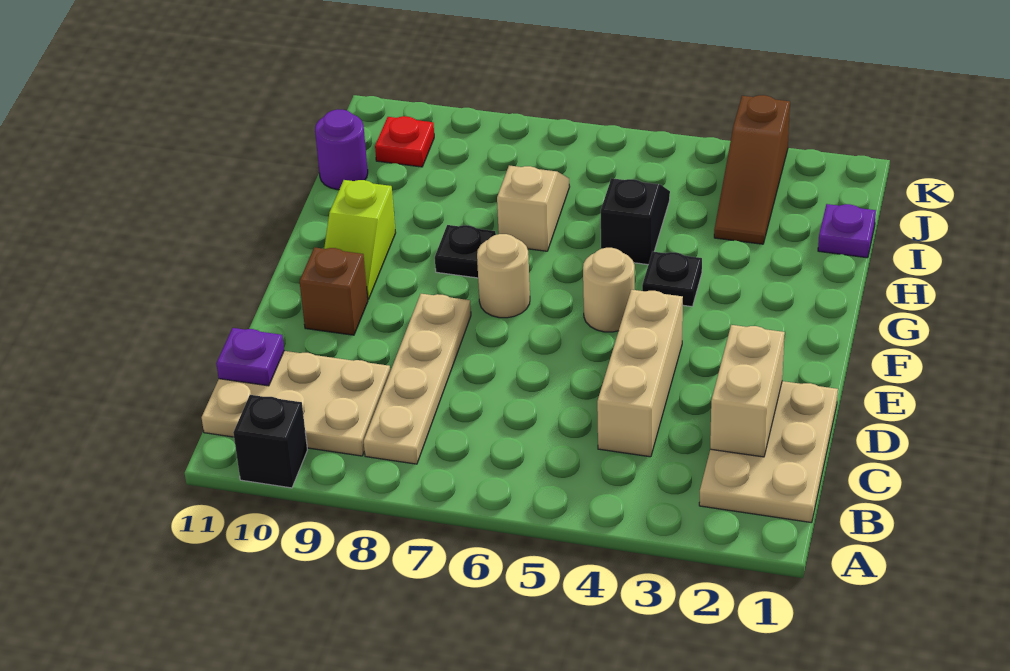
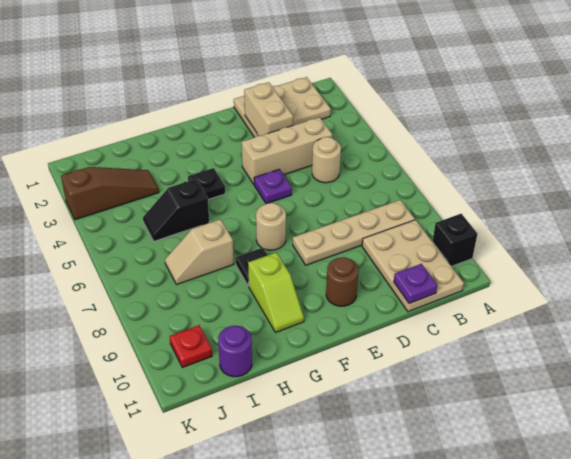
tan brick C2:D2 level 2 -> tan brick D2:D3 level 2
brown brick E10 level 1 -> brown round brick E10 level 1
tan round brick F5 level 1 -> tan round brick C5 level 1
lime slope F10:G10 level 1 top G -> lime slope G9:G10 level 1 top 9
purple plate I1 level 1 -> purple plate E5 level 1

